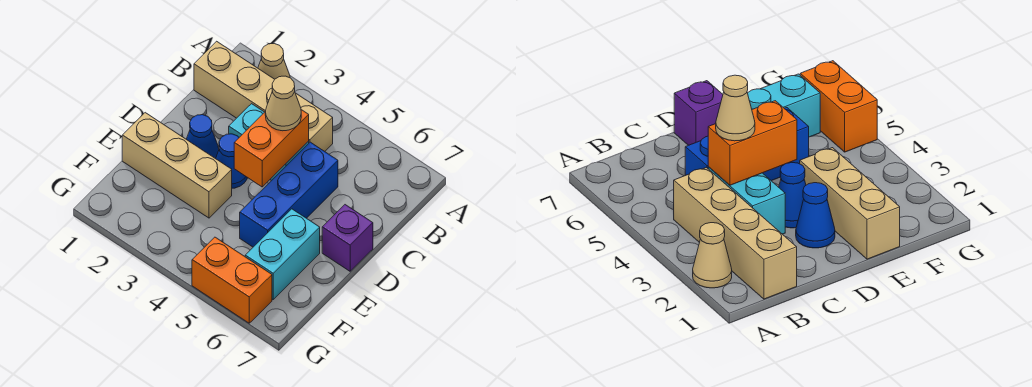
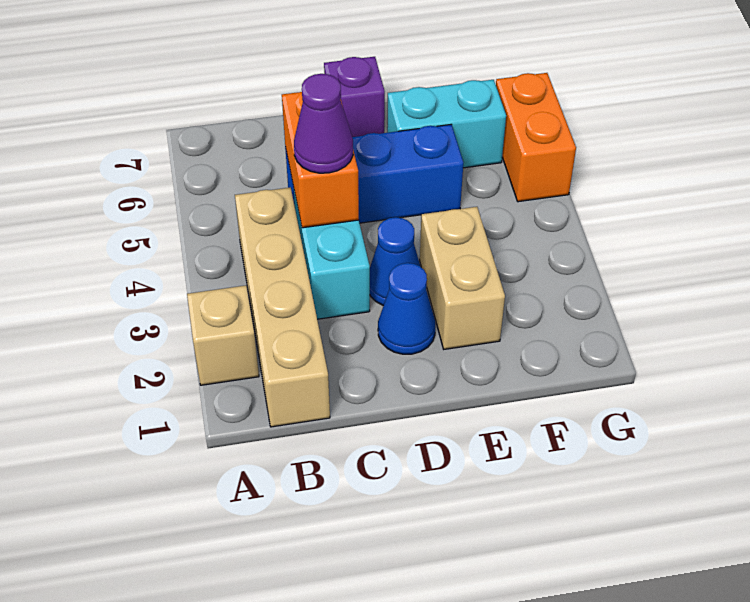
tan cone A2 level 1 -> tan brick A2 level 1
orange brick C4:D4 level 2 -> orange brick C4:C5 level 2
tan cone C4 level 3 -> purple cone C4 level 3
tan brick E1:E3 level 1 -> tan brick E2:E3 level 1

